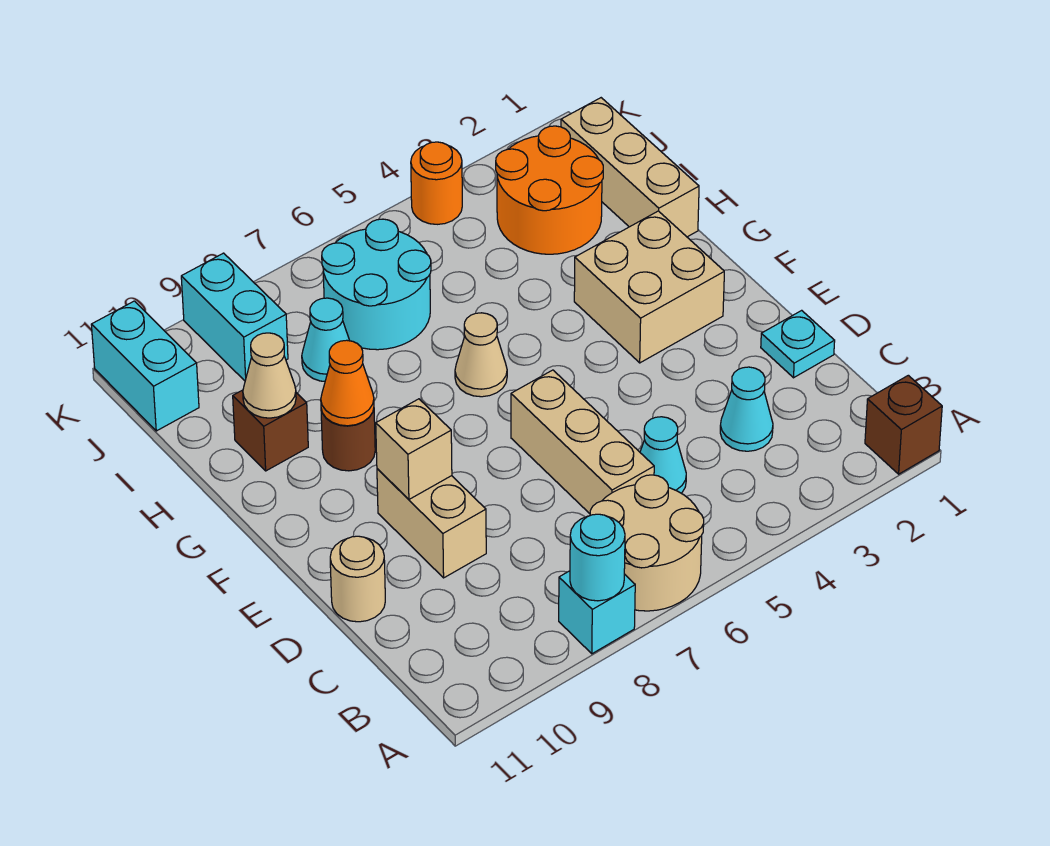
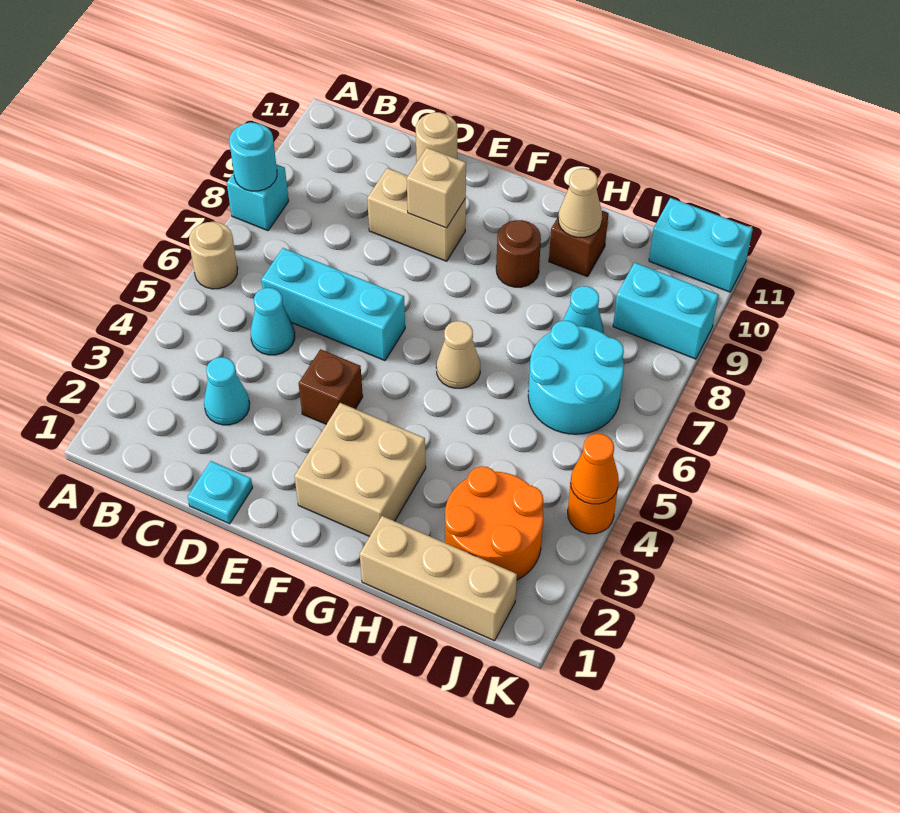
brown brick A1 level 1 -> brown brick E4 level 1
tan round brick A6:B7 level 1 -> tan round brick A6 level 1
tan brick C6:E6 level 1 -> cyan brick C6:E6 level 1
orange cone G9 level 2 -> orange cone K4 level 2

